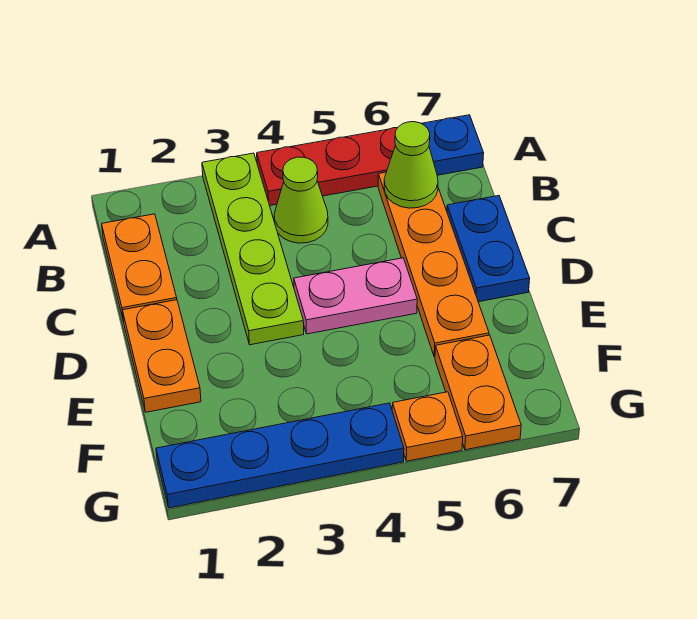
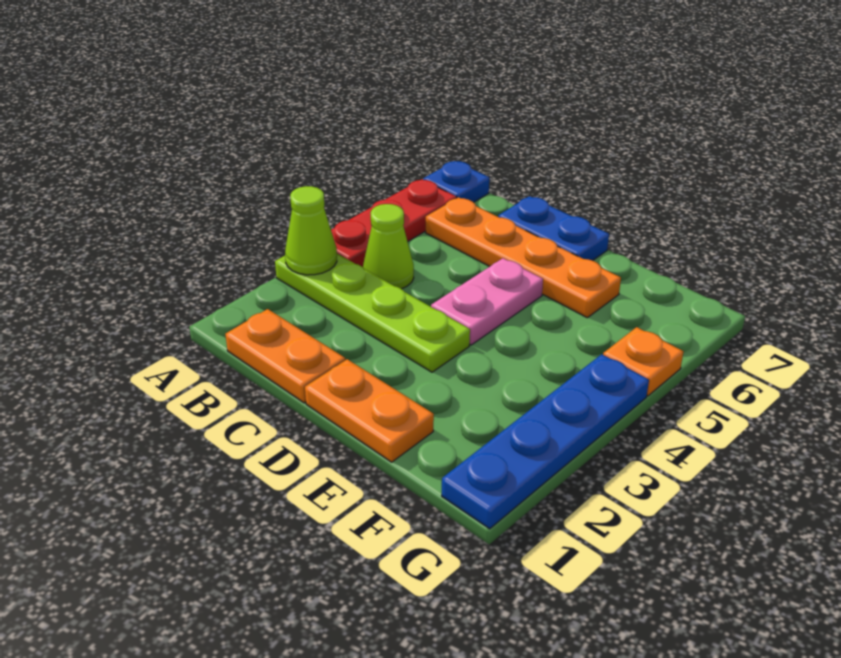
lime cone B6 level 2 -> lime cone A3 level 2
orange plate F6:G6 level 1 -> none

